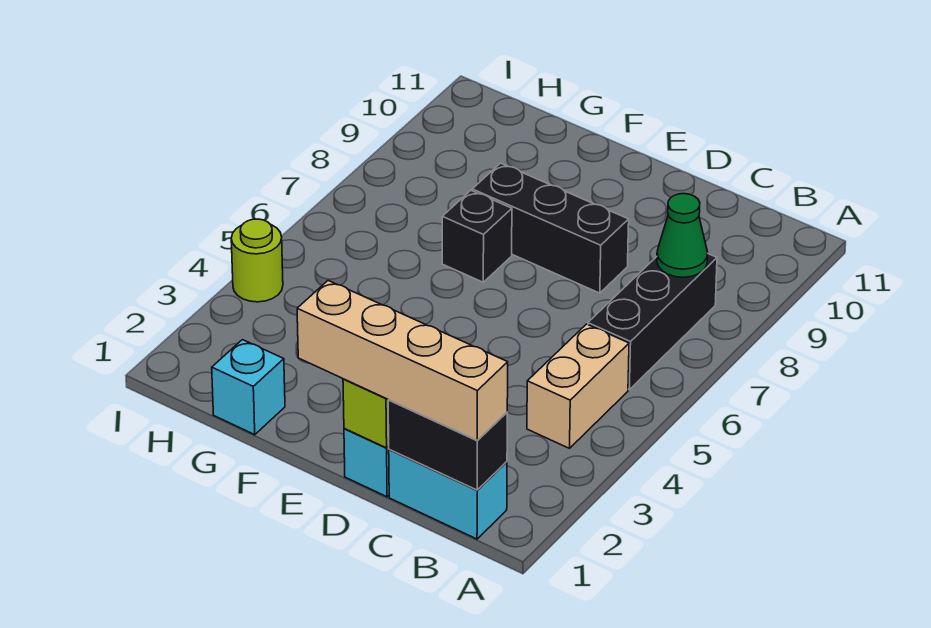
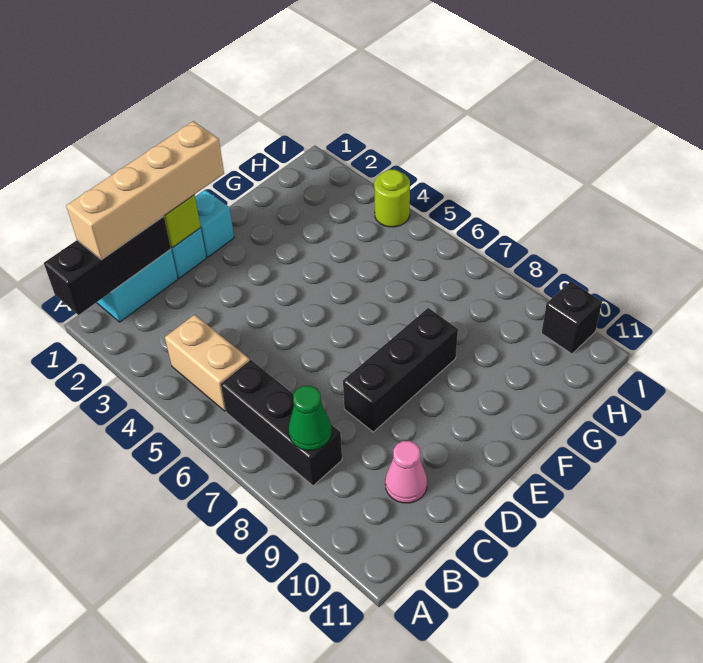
black brick B1:C1 level 2 -> black brick A1:C1 level 2
none -> pink cone C10 level 1
black brick F7 level 1 -> black brick I10 level 1
cyan brick G1 level 1 -> cyan brick E1 level 1

